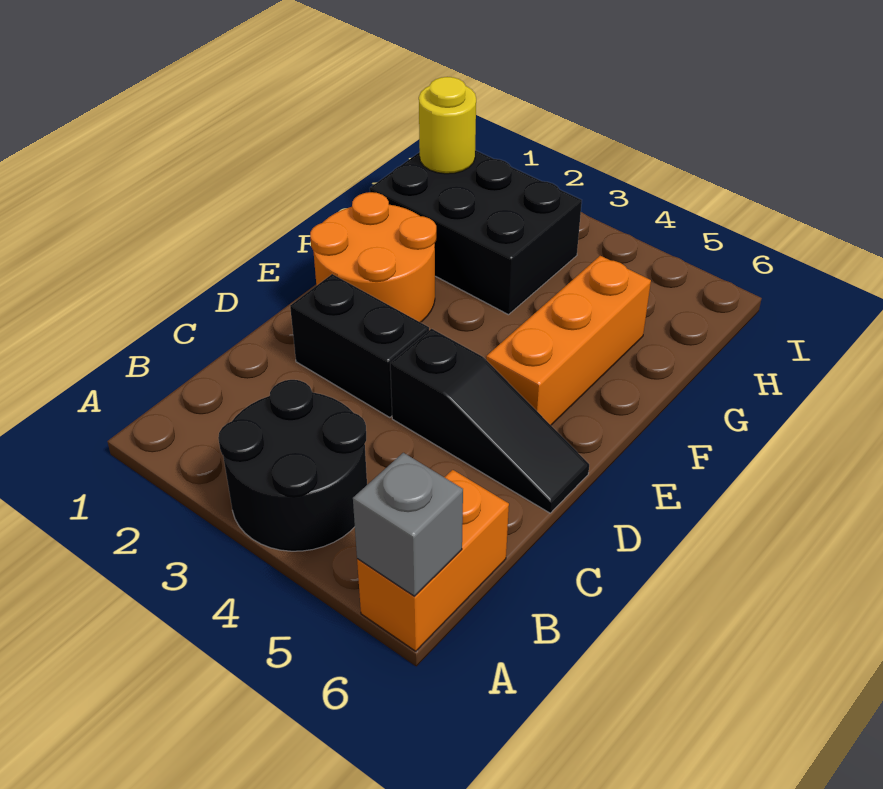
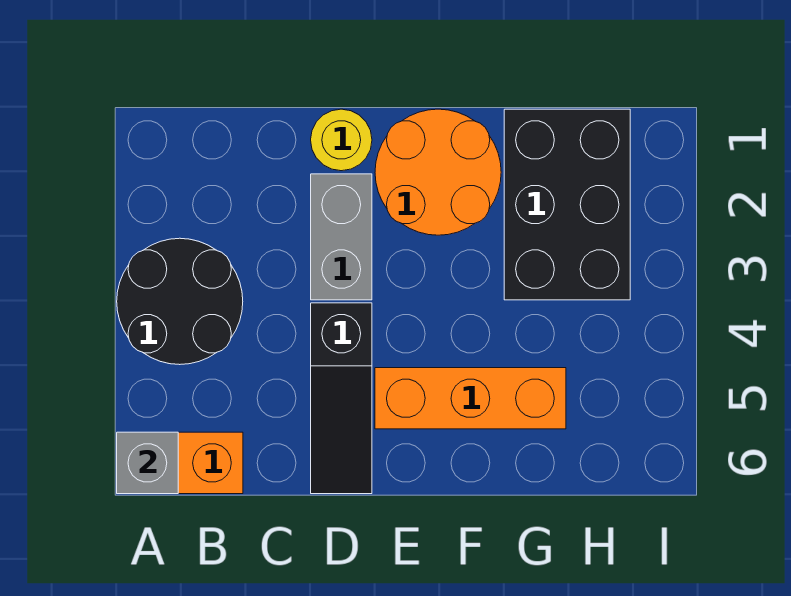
black brick D2:D3 level 1 -> grey brick D2:D3 level 1
yellow round brick H1 level 2 -> yellow round brick D1 level 1

